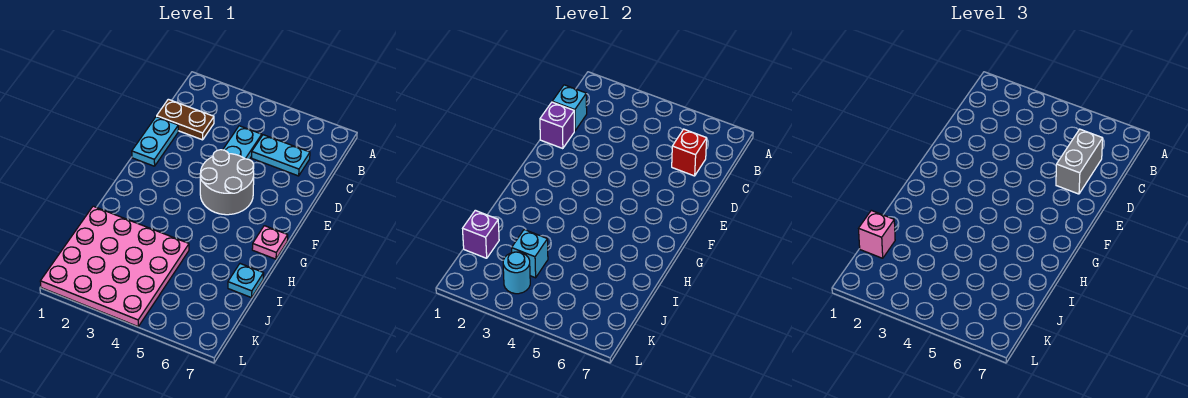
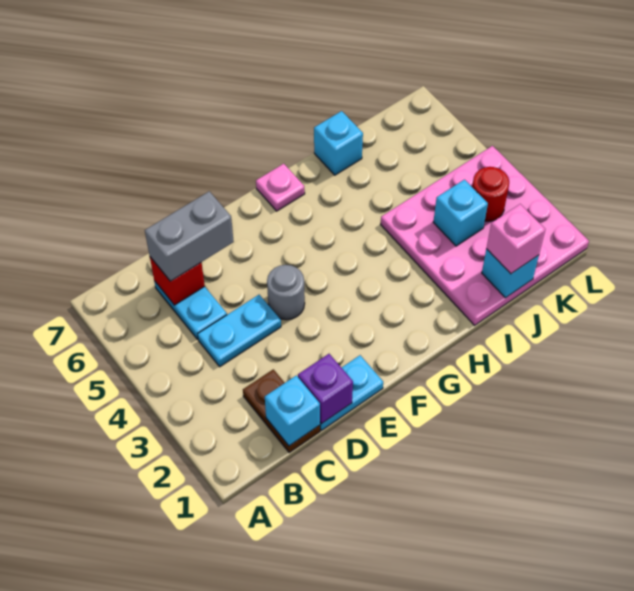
grey round brick E4:F5 level 1 -> grey round brick E4 level 1
cyan plate I7 level 1 -> cyan brick I7 level 1
purple brick J1 level 2 -> cyan brick J1 level 2
cyan round brick K3 level 2 -> red round brick K3 level 2

